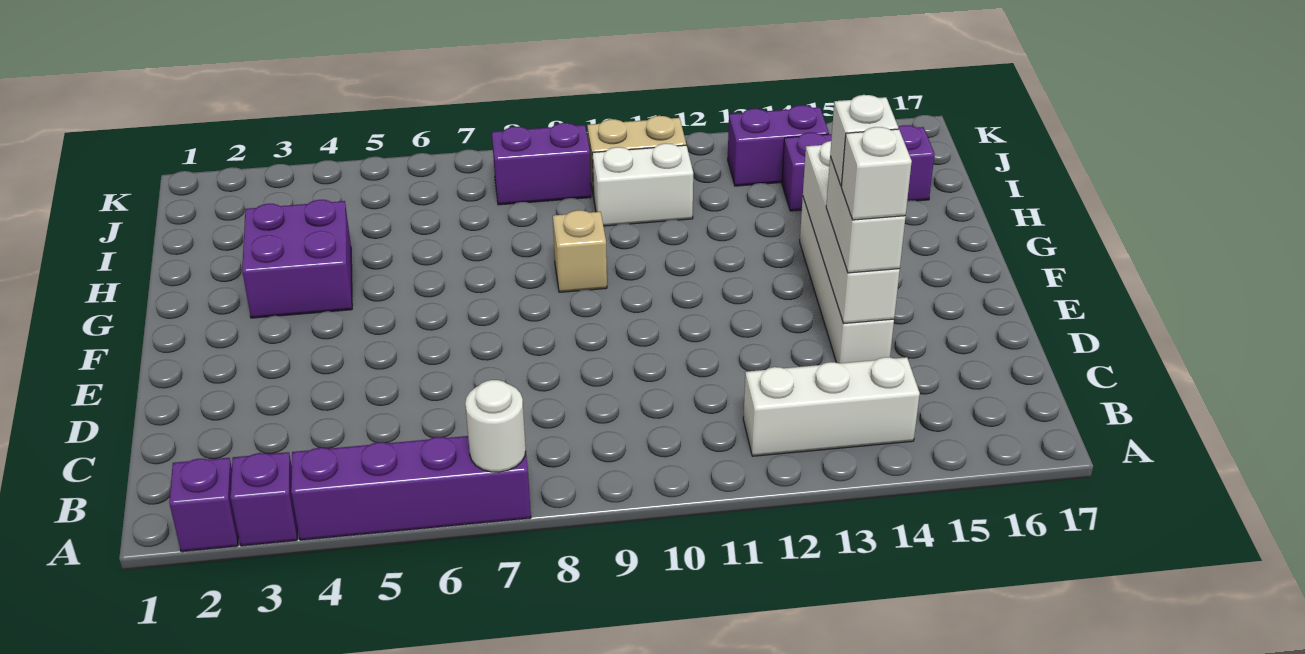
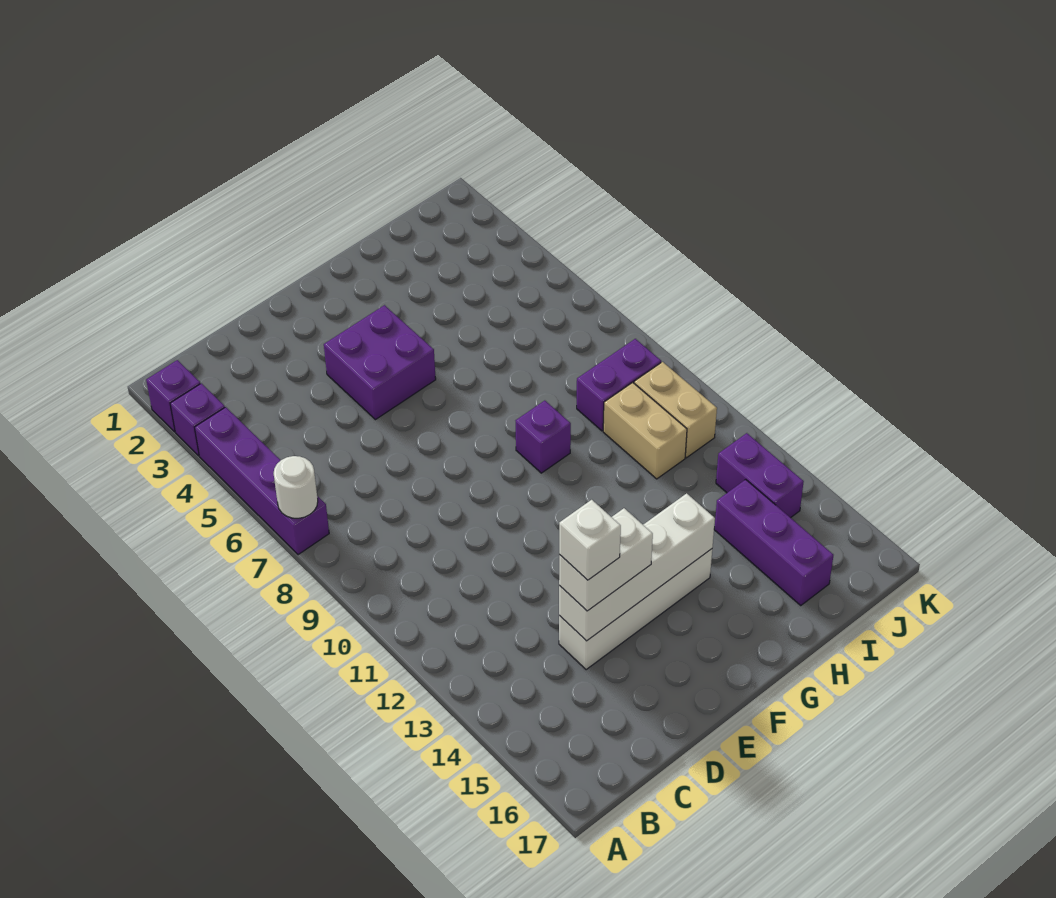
white brick B12:B14 level 1 -> none
white brick E14 level 4 -> none
purple brick G3:H4 level 1 -> purple brick E4:F5 level 1
tan brick G9 level 1 -> purple brick G9 level 1
white brick I10:I11 level 1 -> tan brick I10:I11 level 1
purple brick J8:J9 level 1 -> purple brick I9:J9 level 1

